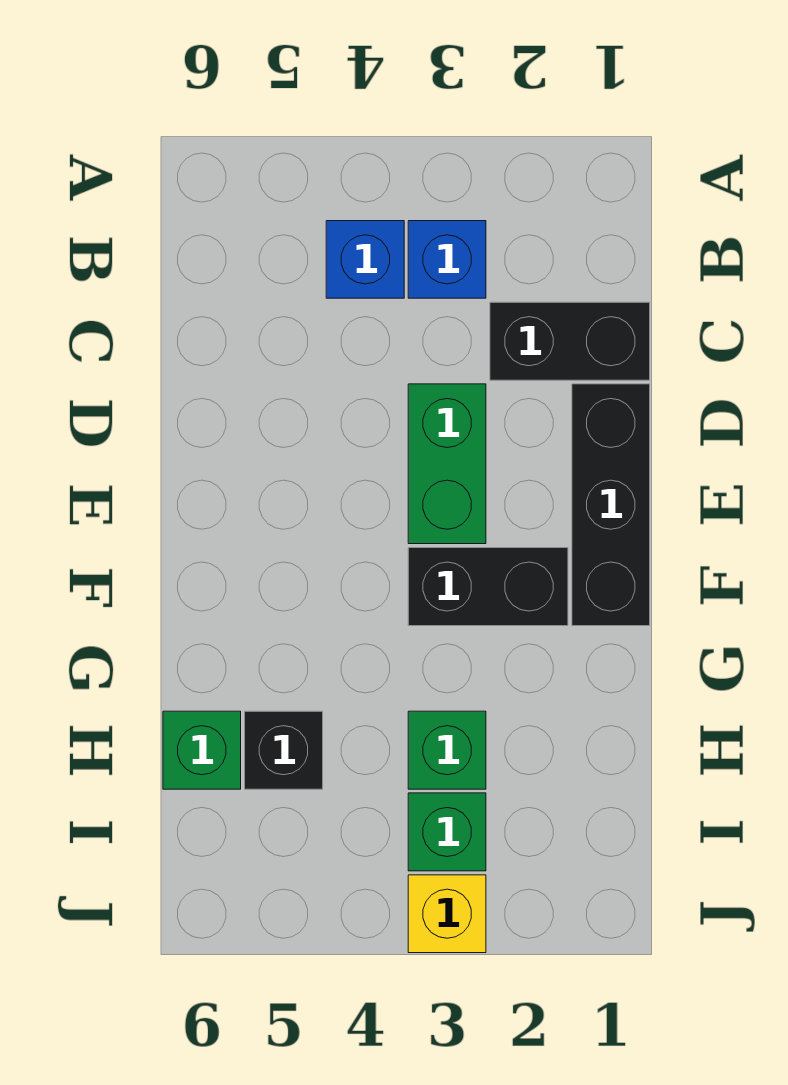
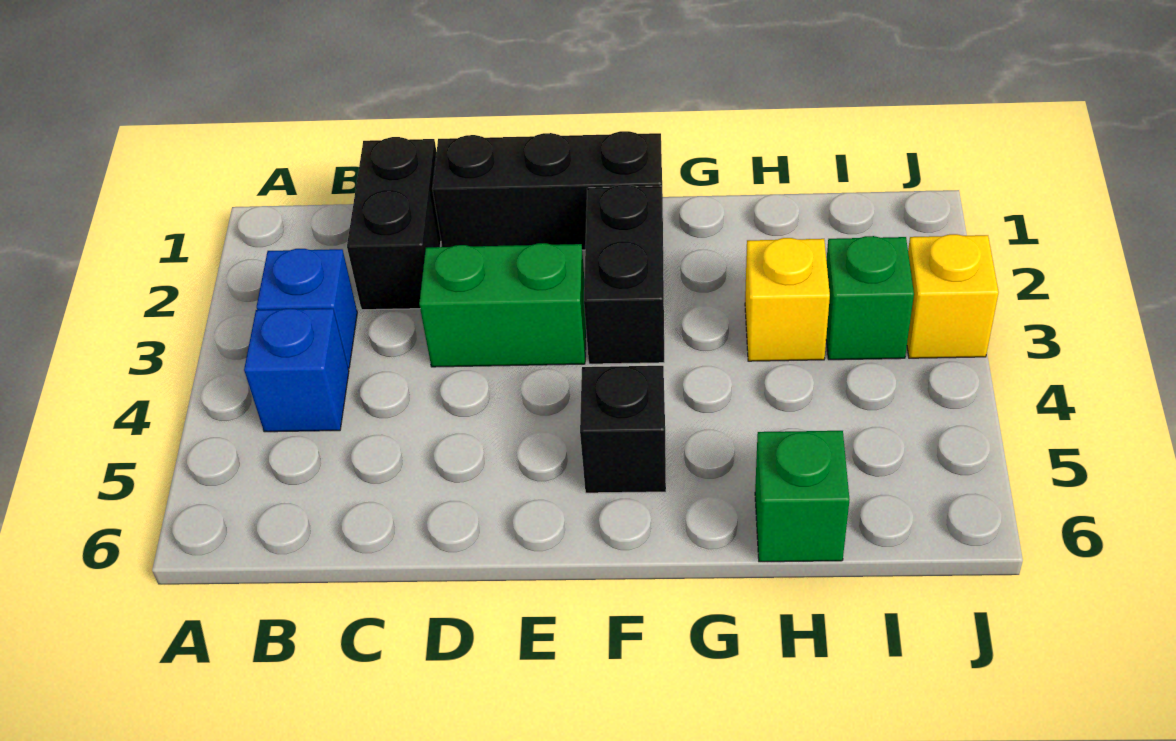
green brick H3 level 1 -> yellow brick H3 level 1
black brick H5 level 1 -> black brick F5 level 1

